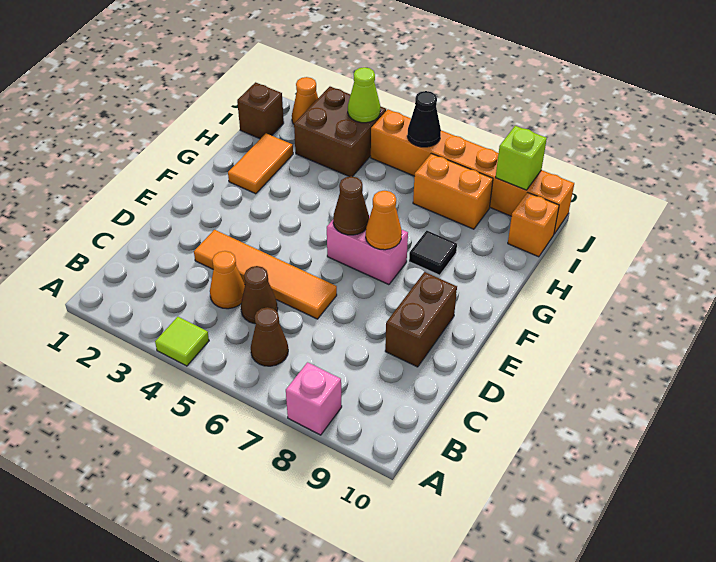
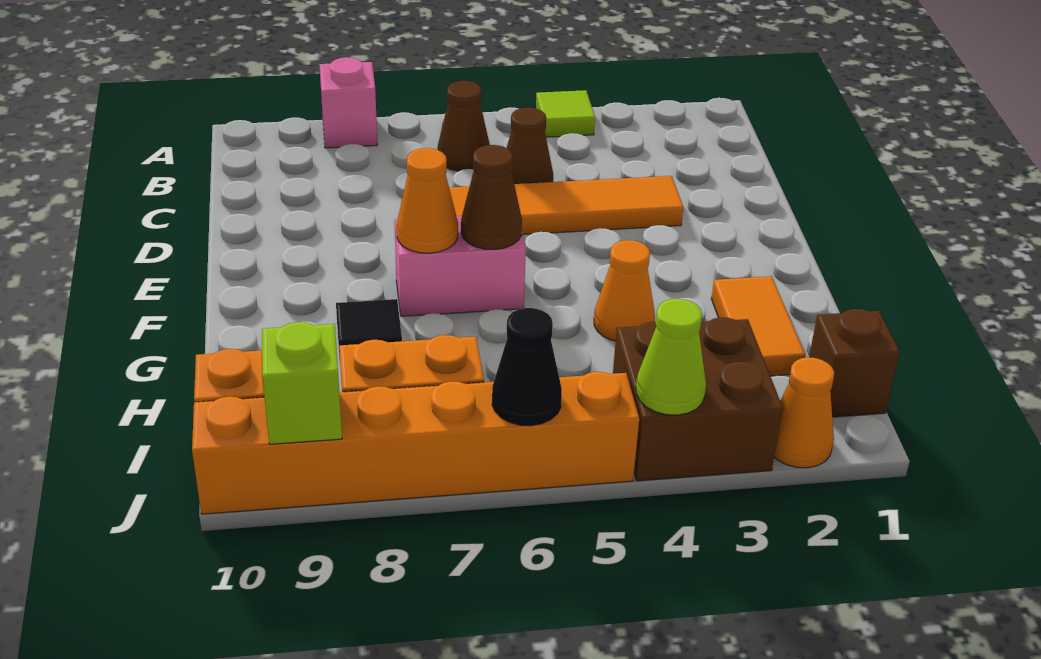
orange cone C4 level 1 -> orange cone G4 level 1
brown brick D9:E9 level 1 -> none

